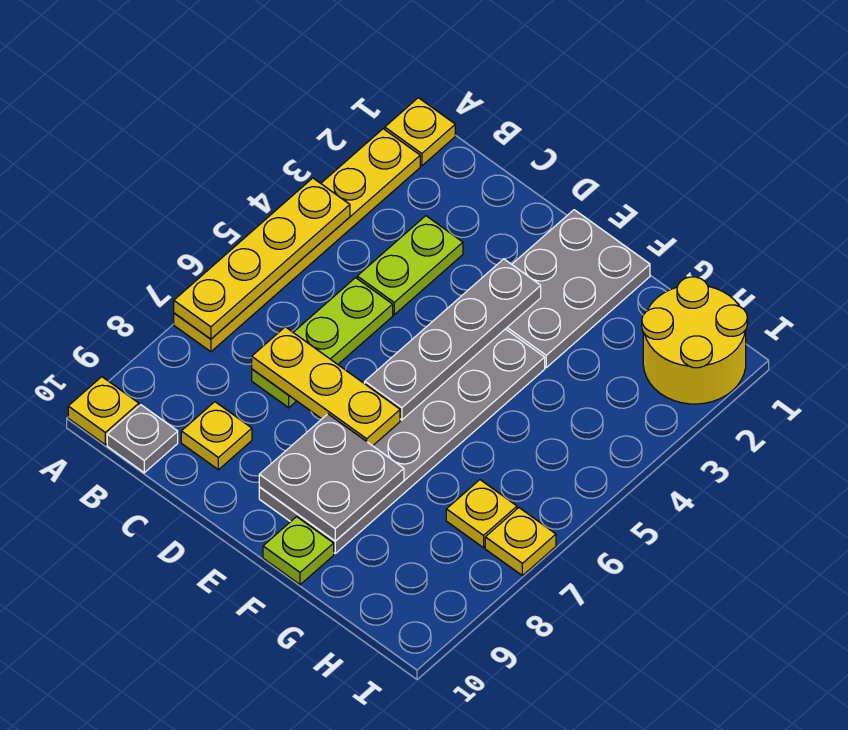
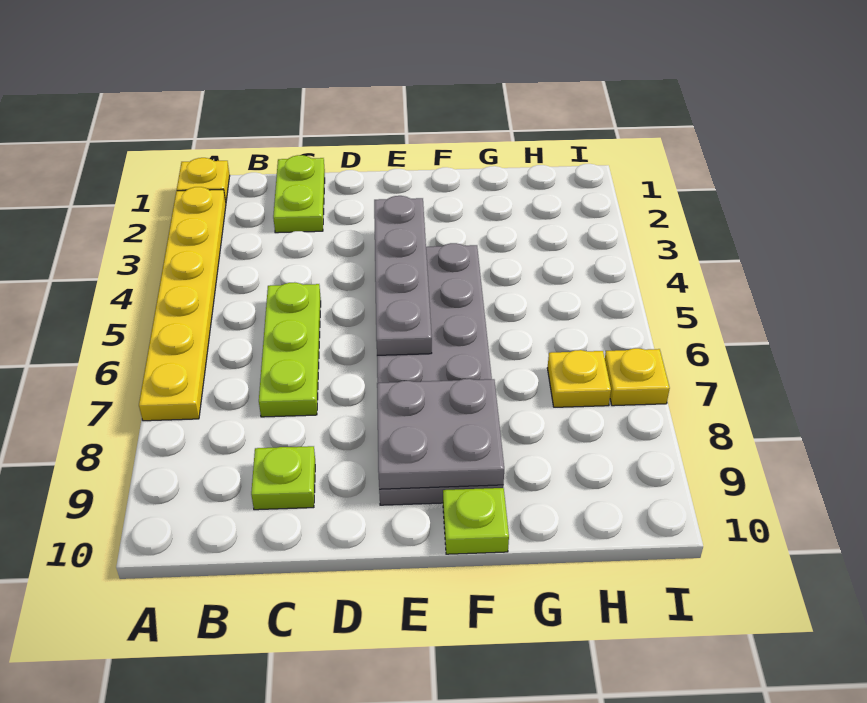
yellow plate A4:A7 level 2 -> none
yellow plate A10 level 1 -> none
grey plate B10 level 1 -> none
lime plate C3:C4 level 1 -> lime plate C1:C2 level 1
yellow plate C7:E7 level 2 -> none
yellow plate C9 level 1 -> lime plate C9 level 1
grey plate E1:F3 level 1 -> none
yellow round brick H1:I2 level 1 -> none

